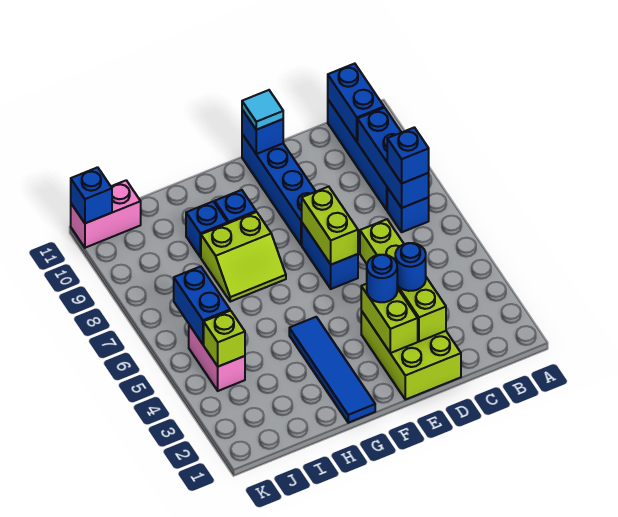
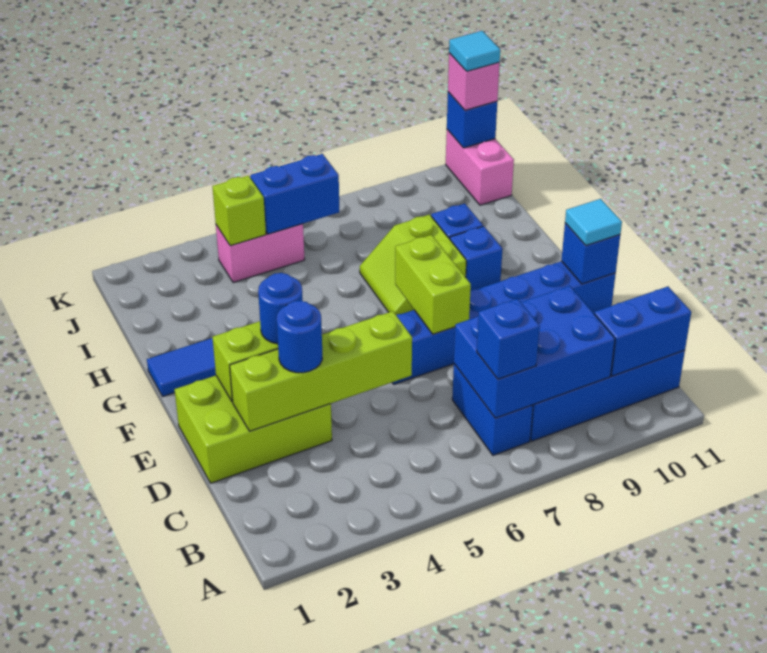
blue brick B7 level 1 -> blue brick B7:C7 level 1
blue brick B7:B9 level 2 -> blue brick B7:C9 level 2
lime brick E6:E7 level 2 -> lime brick E7:F7 level 2
none -> pink brick K11 level 3
none -> cyan tile K11 level 4

